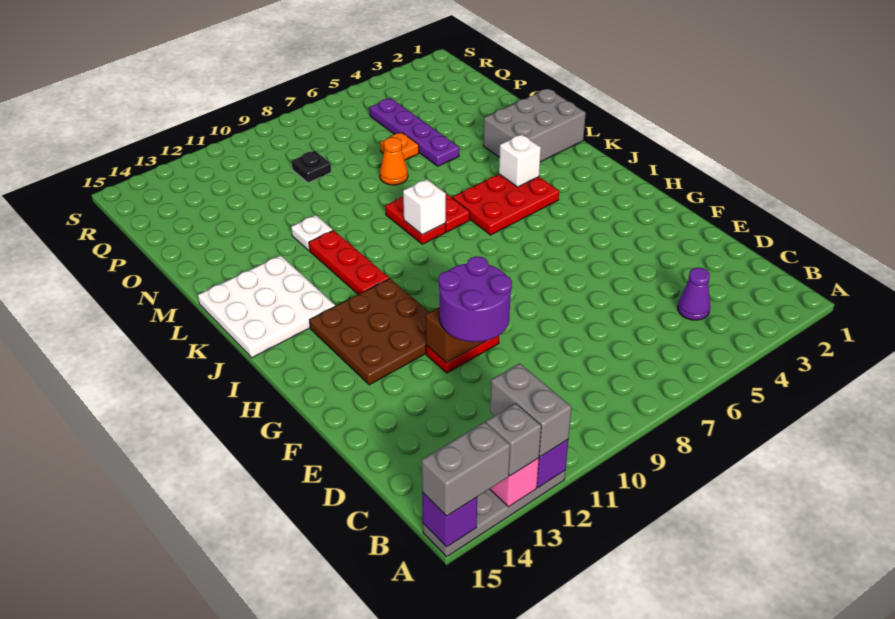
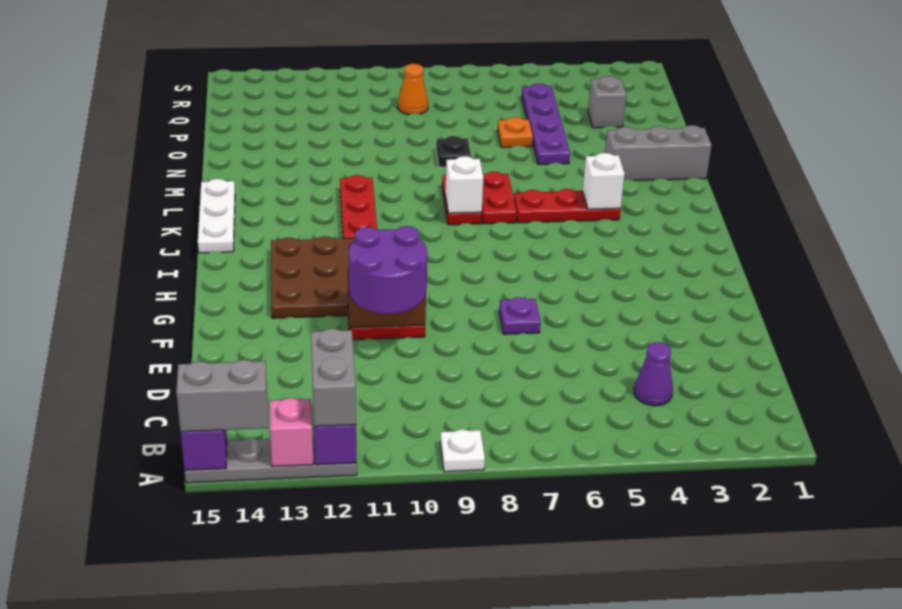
grey brick A13 level 3 -> grey brick P3 level 1
none -> purple plate F7 level 1
red plate J4:K6 level 1 -> red plate K4:K6 level 1
white plate J13:L15 level 1 -> white plate J15:L15 level 1
grey brick L1:M3 level 1 -> grey brick M1:M3 level 1
white plate M11 level 1 -> white plate A9 level 1
orange cone N7 level 1 -> orange cone Q9 level 1
black plate P9 level 1 -> black plate N8 level 1

